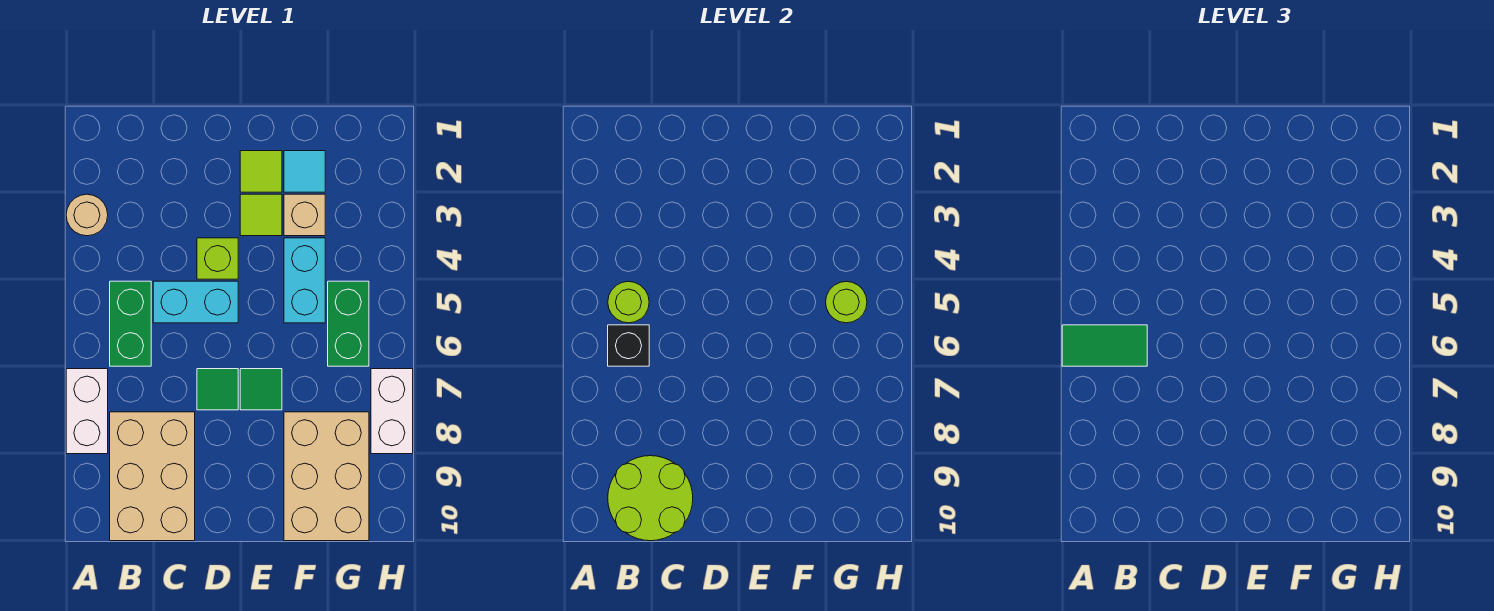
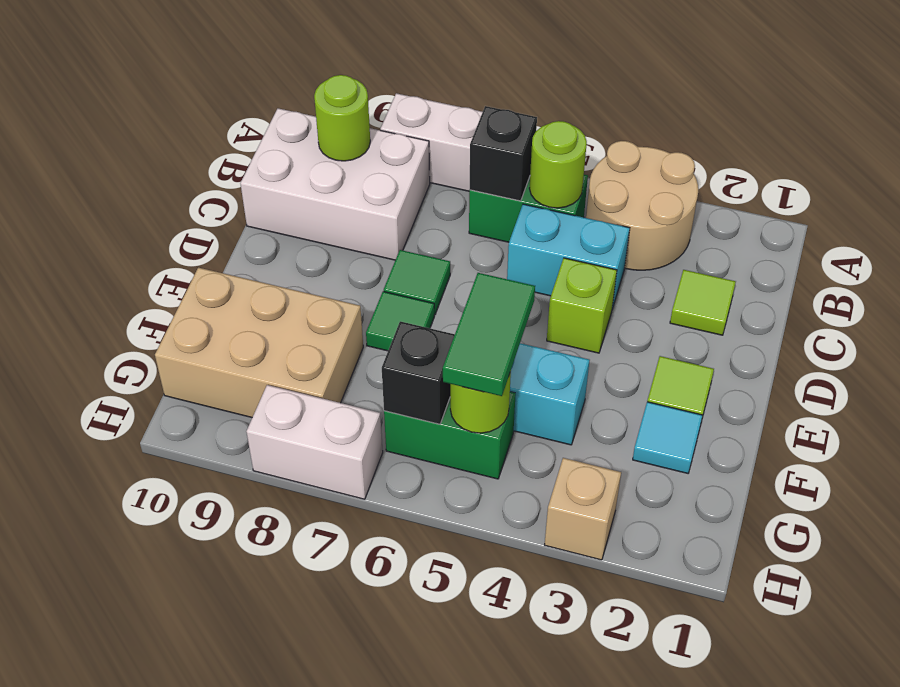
tan round brick A3 level 1 -> tan round brick A3:B4 level 1
green tile A6:B6 level 3 -> green tile F5:G5 level 3
tan brick B8:C10 level 1 -> white brick B8:C10 level 1
lime round brick B9:C10 level 2 -> lime round brick B9 level 2
cyan brick C5:D5 level 1 -> cyan brick C4:C5 level 1
lime tile E3 level 1 -> lime tile C2 level 1
tan brick F3 level 1 -> tan brick H3 level 1
none -> black brick G6 level 2

